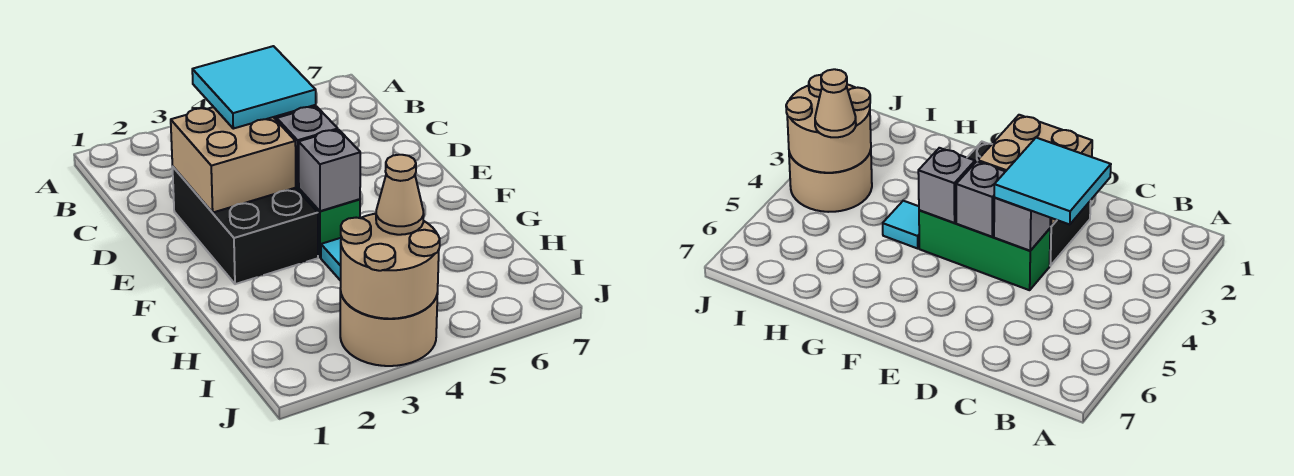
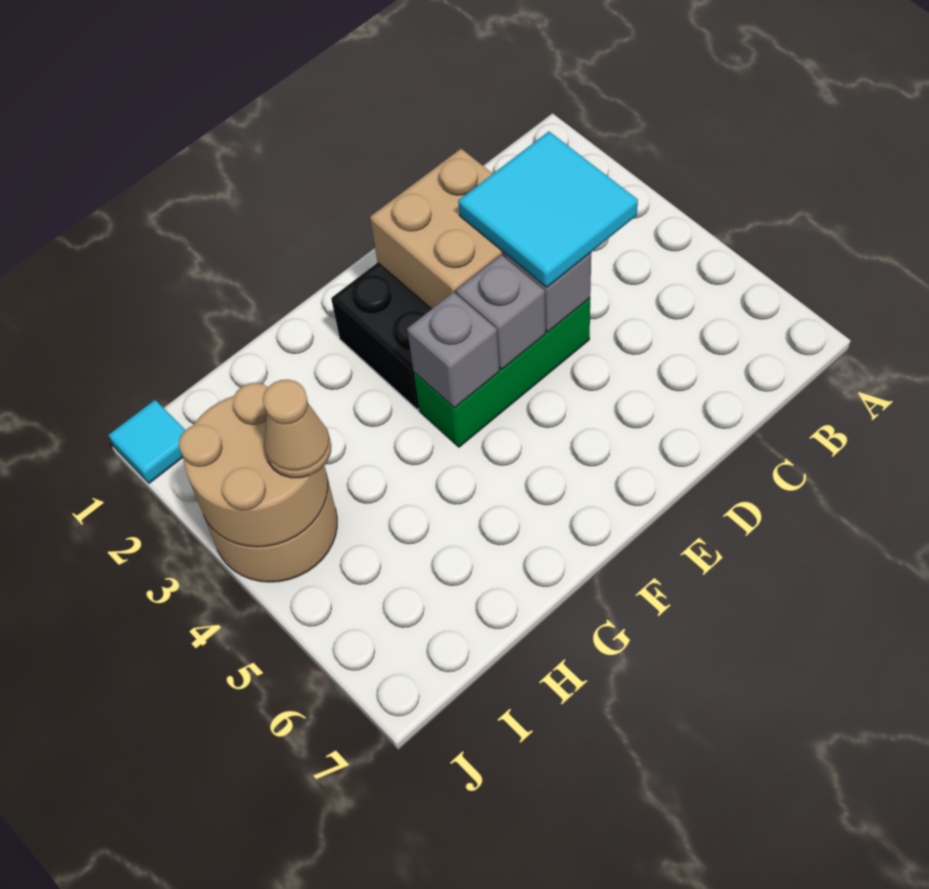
cyan tile G4 level 1 -> cyan tile J1 level 1

